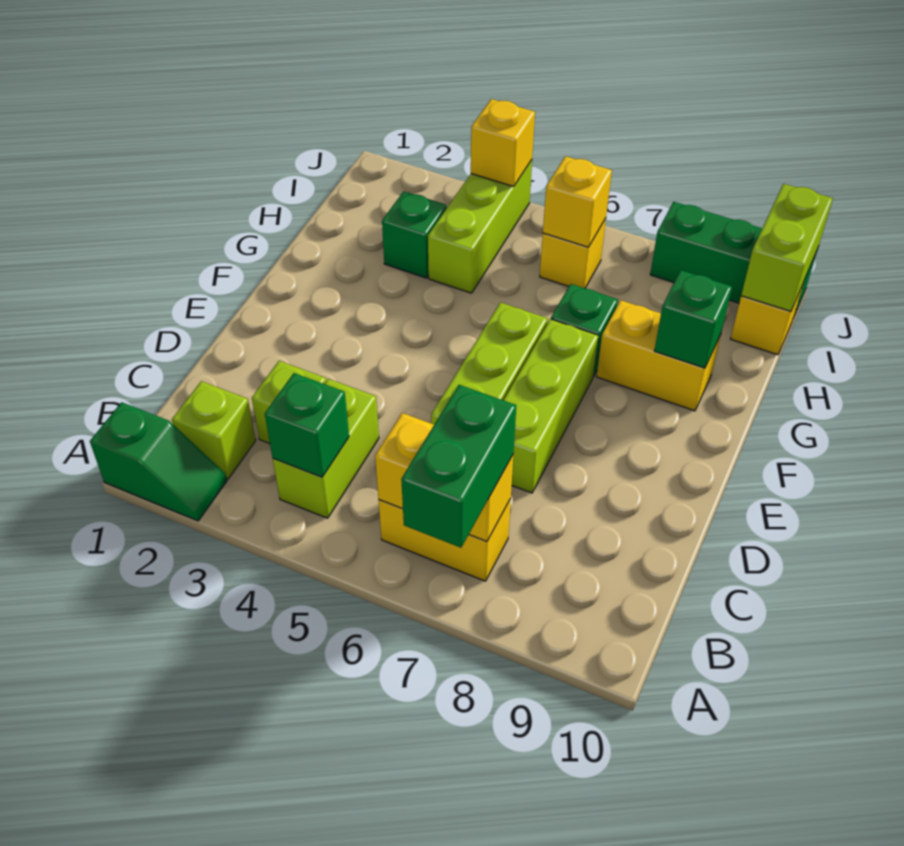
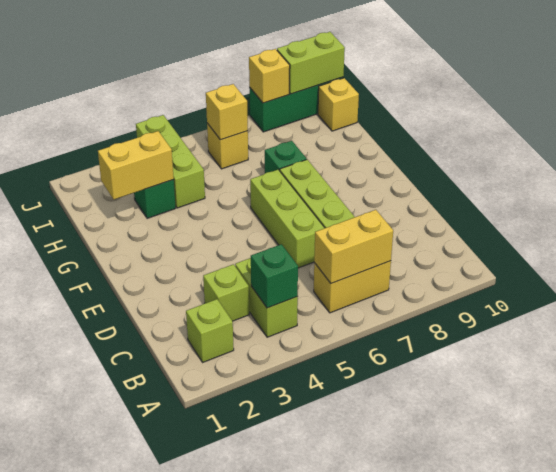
green slope A1:A2 level 1 top 1 -> none
green brick A7:B7 level 3 -> none
yellow brick G8:G9 level 1 -> yellow brick H2:H3 level 2
green brick G9 level 2 -> none
lime brick I10:J10 level 2 -> lime brick J9:J10 level 2
yellow brick J4 level 2 -> yellow brick J8 level 2

